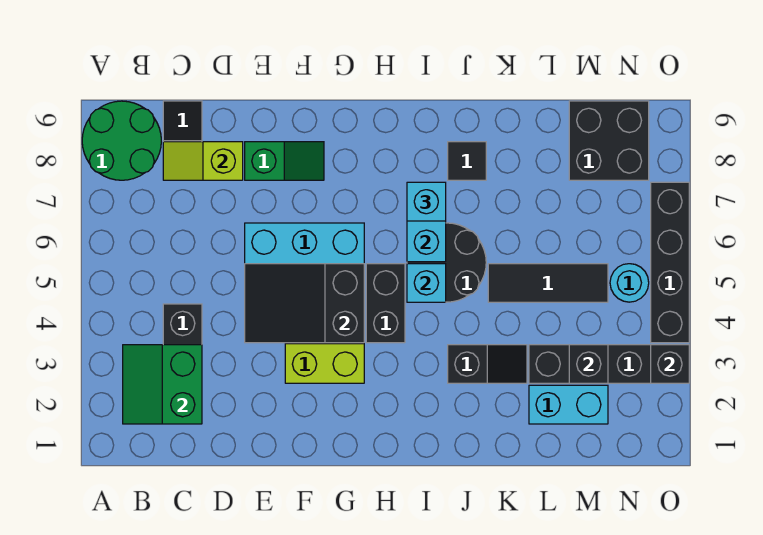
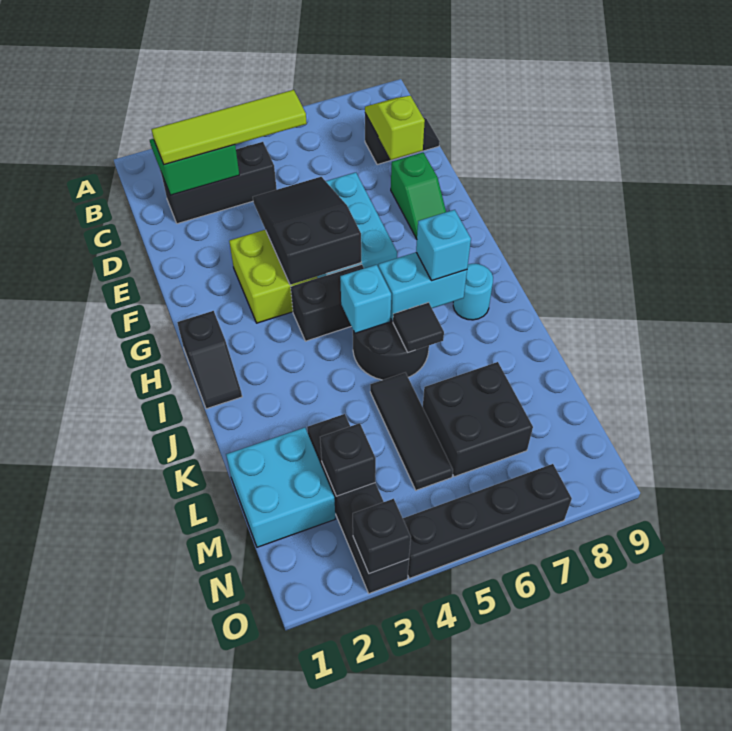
green round brick A8:B9 level 1 -> none
none -> lime tile C2:C5 level 3
black slope J3:K3 level 1 top J -> black slope H1:I1 level 1 top H
black tile J8 level 1 -> black tile J6 level 2
cyan brick L2:M2 level 1 -> cyan brick L1:M2 level 1
black brick M8:N9 level 1 -> black brick L6:M7 level 1
cyan round brick N5 level 1 -> cyan round brick I8 level 1

